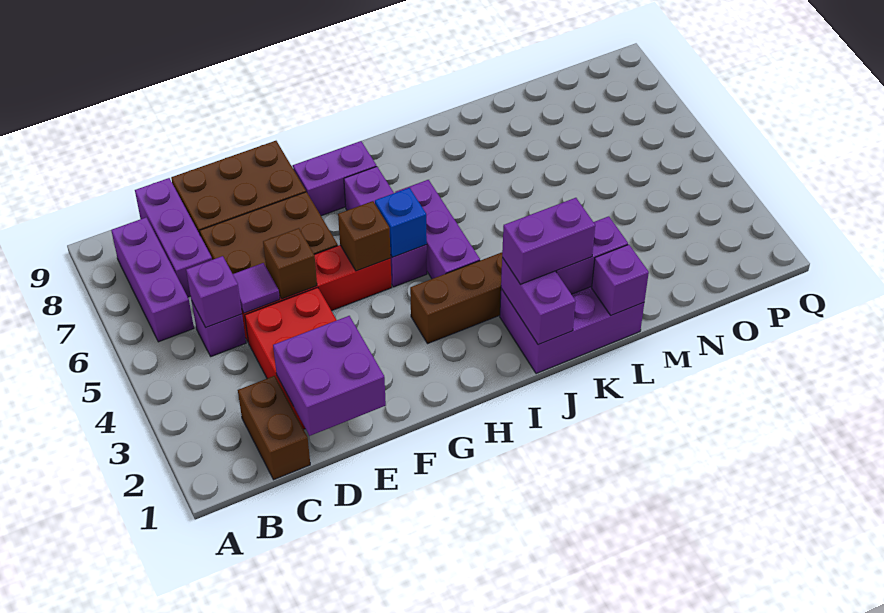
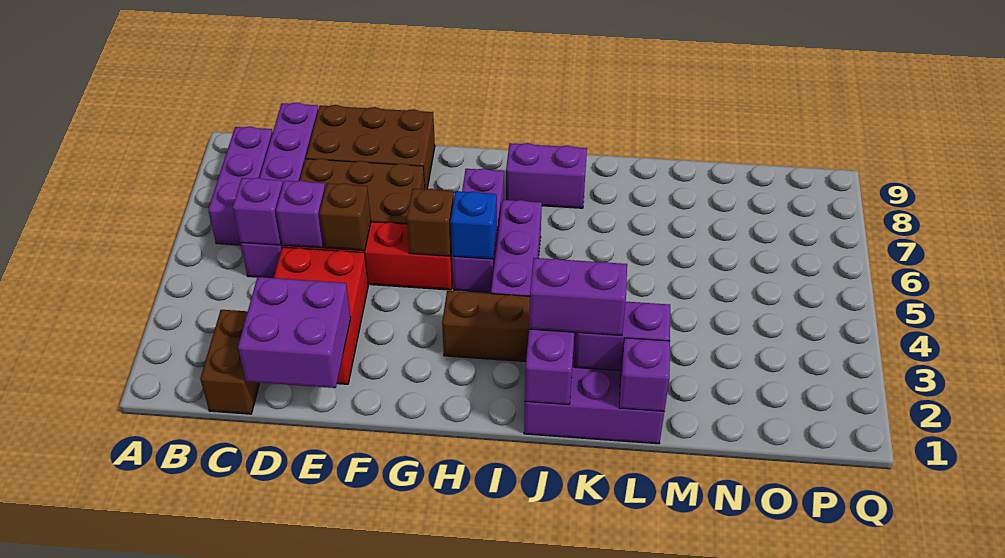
purple tile D5 level 2 -> purple brick D5 level 2
purple brick G8:H8 level 1 -> purple brick I8:J8 level 1

